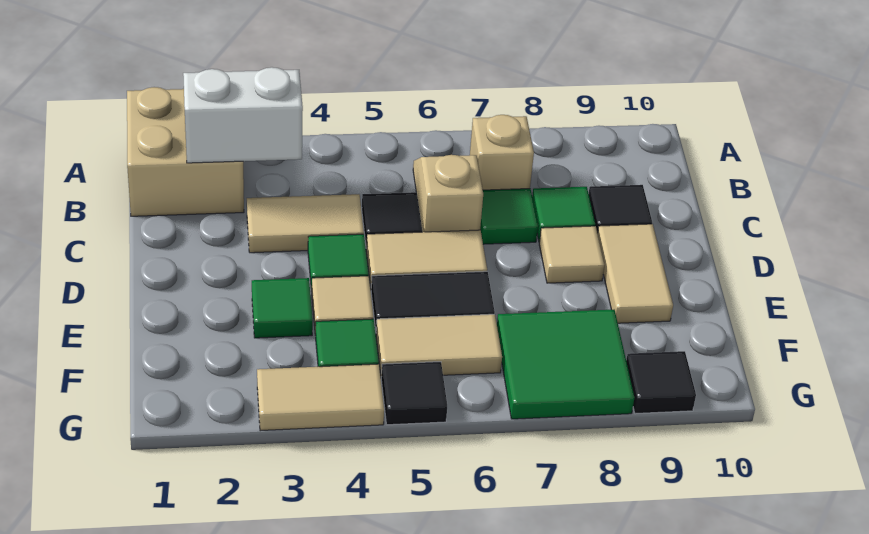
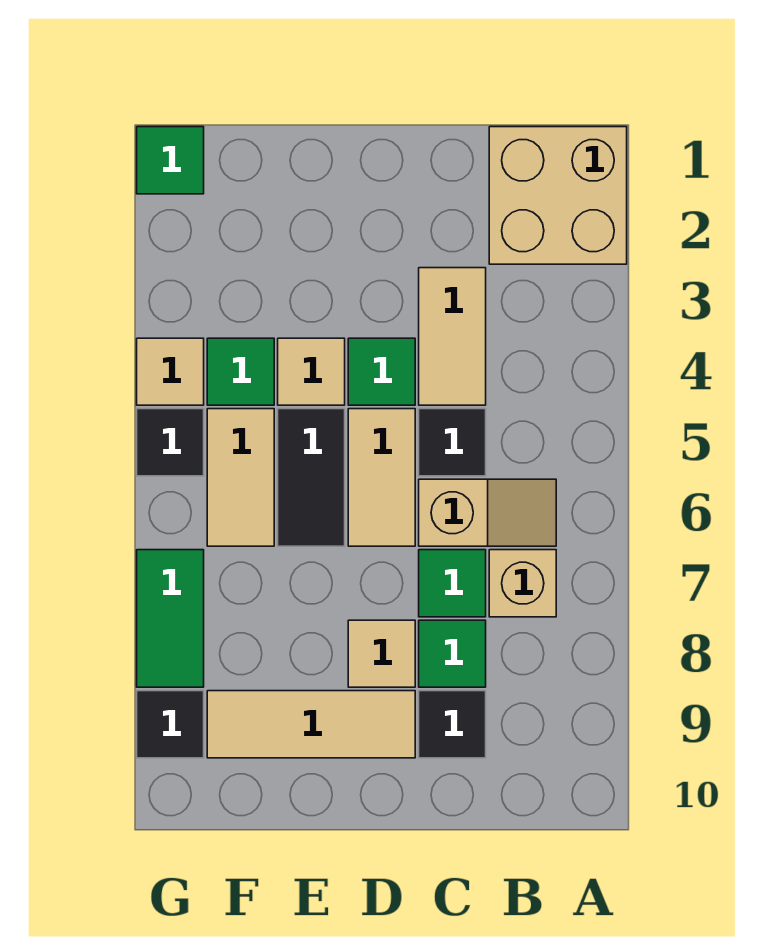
white brick B2:B3 level 2 -> none
tan tile D9:E9 level 1 -> tan tile D9:F9 level 1
green tile E3 level 1 -> green tile G1 level 1
green tile F7:G8 level 1 -> green tile G7:G8 level 1
tan tile G3:G4 level 1 -> tan tile G4 level 1

